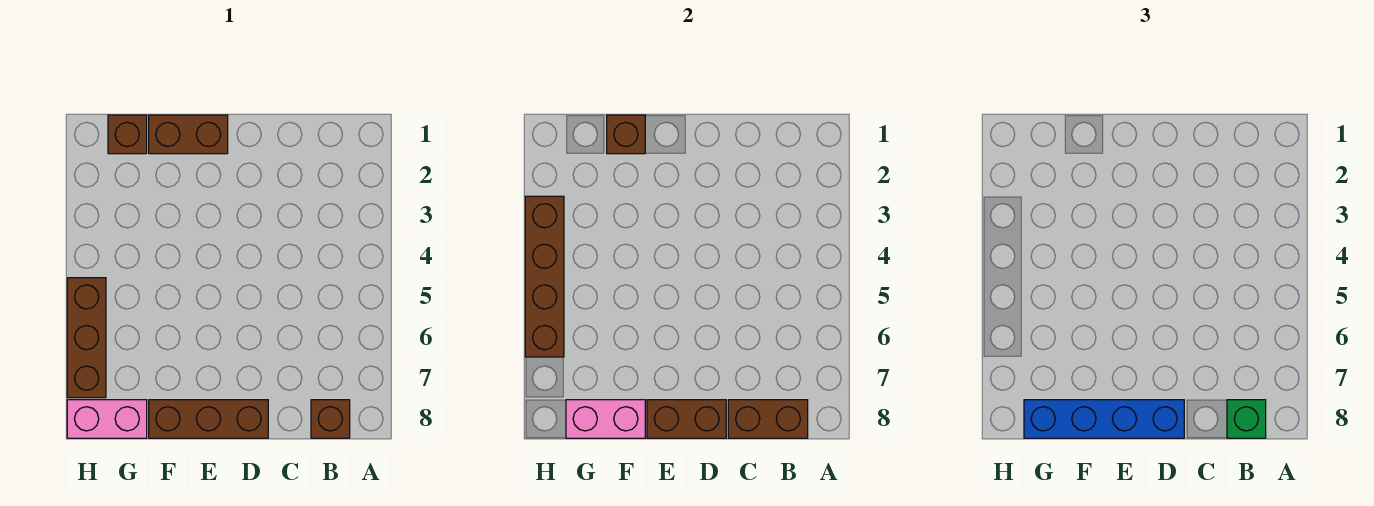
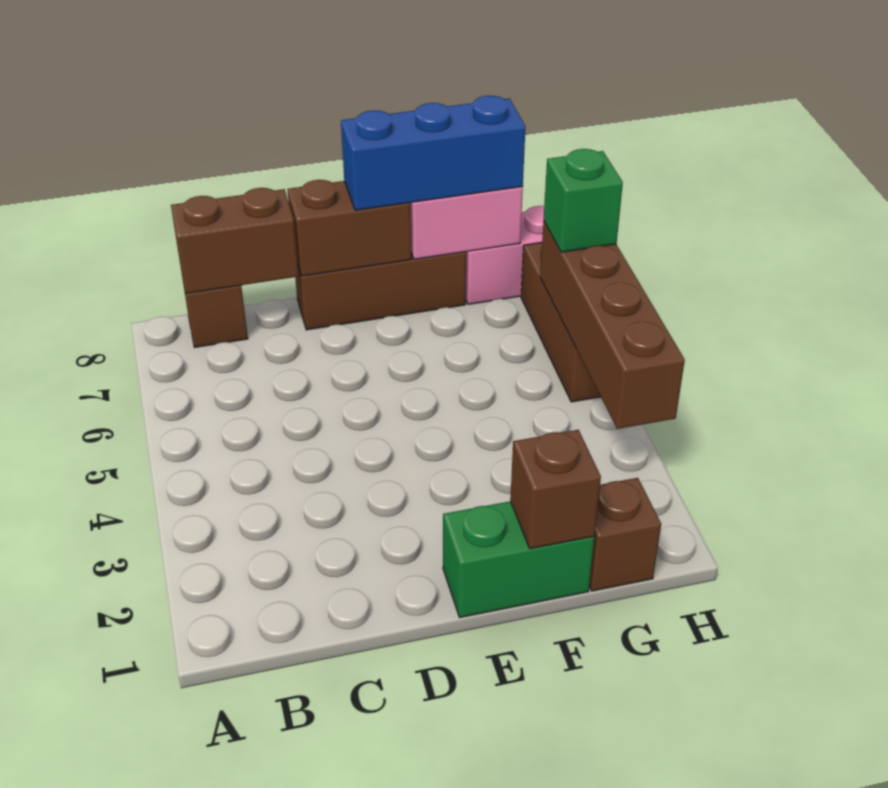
green brick B8 level 3 -> green brick H6 level 3
blue brick D8:G8 level 3 -> blue brick E8:G8 level 3
brown brick E1:F1 level 1 -> green brick E1:F1 level 1

